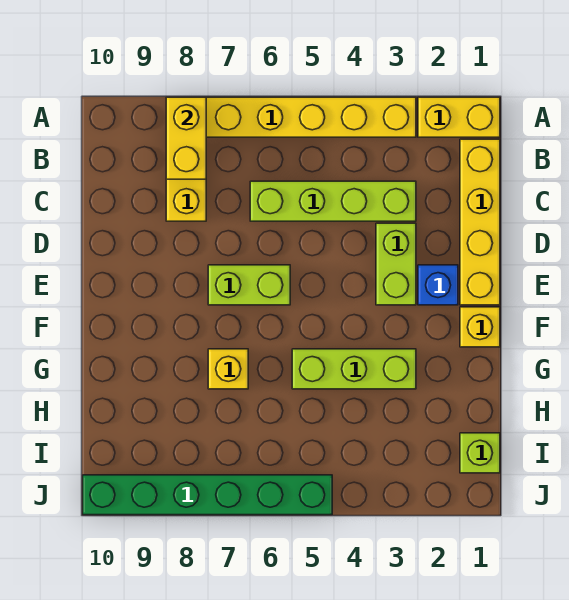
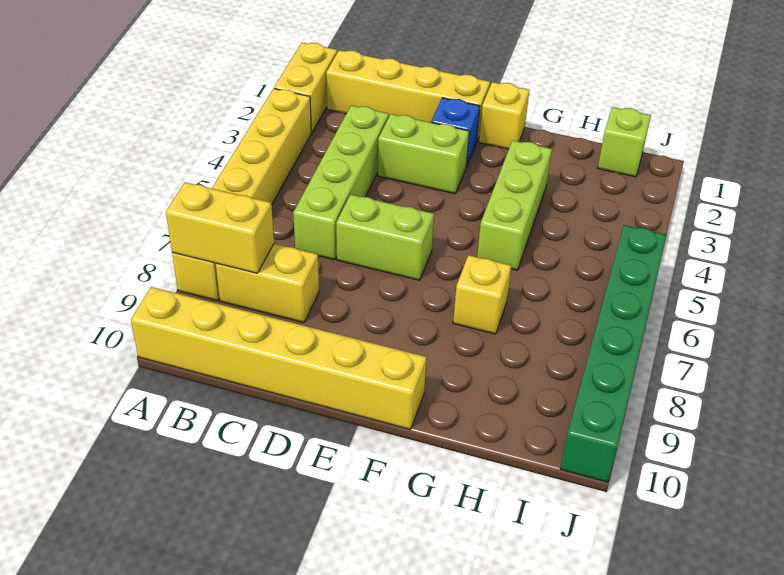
none -> yellow brick A10:F10 level 1
lime brick E6:E7 level 1 -> lime brick D6:E6 level 1

